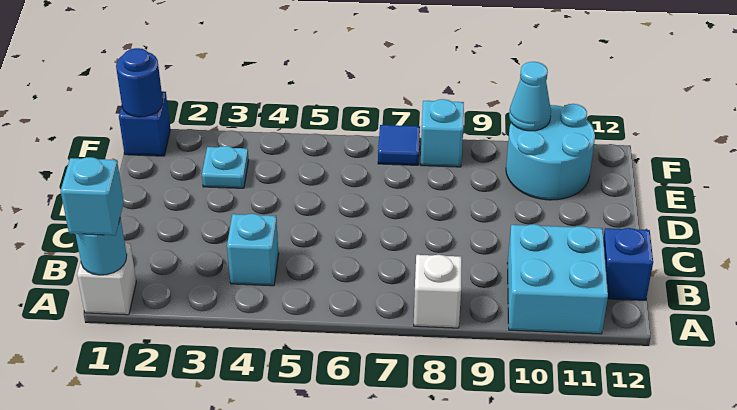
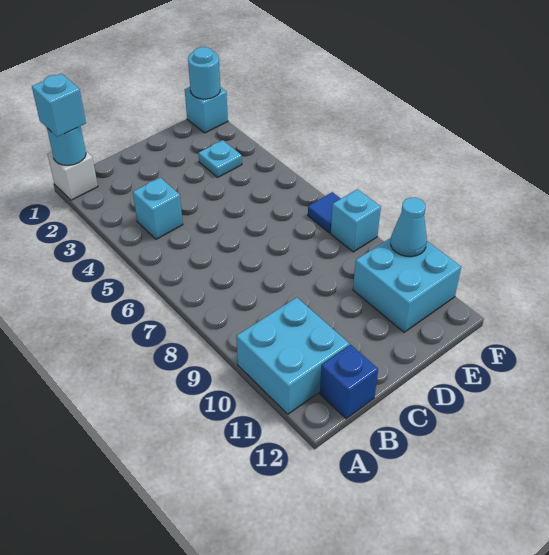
white brick A8 level 1 -> none
cyan round brick E10:F11 level 1 -> cyan brick E10:F11 level 1
blue brick F1 level 1 -> cyan brick F1 level 1
blue round brick F1 level 2 -> cyan round brick F1 level 2

